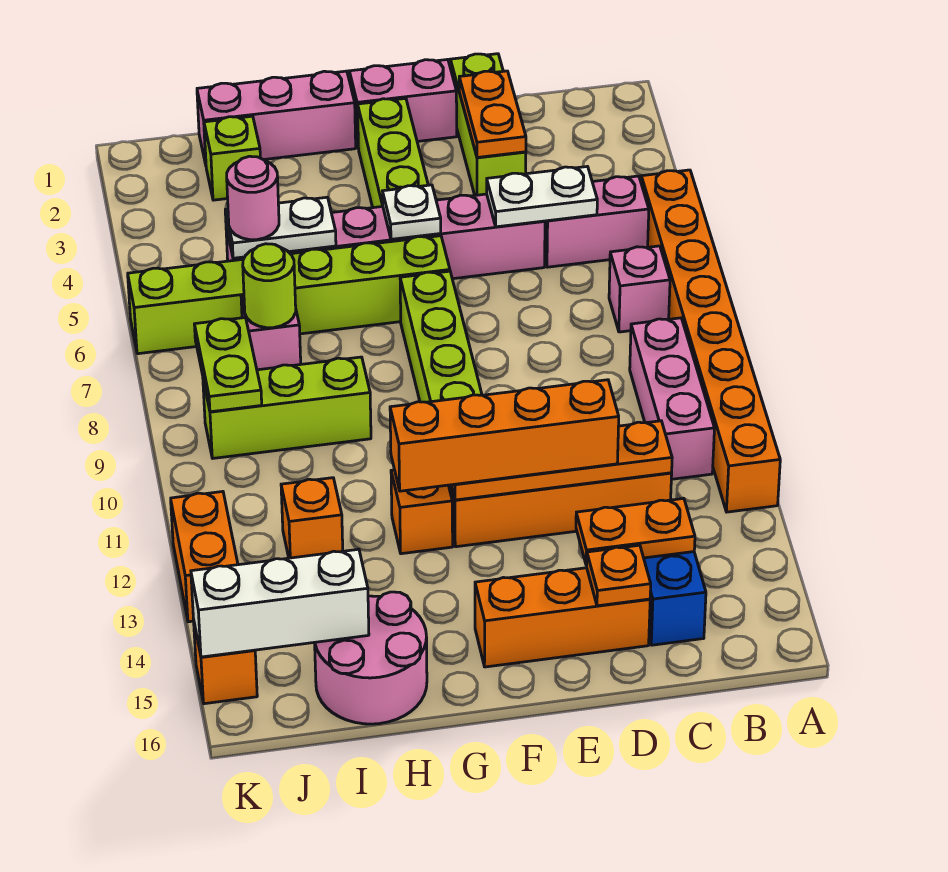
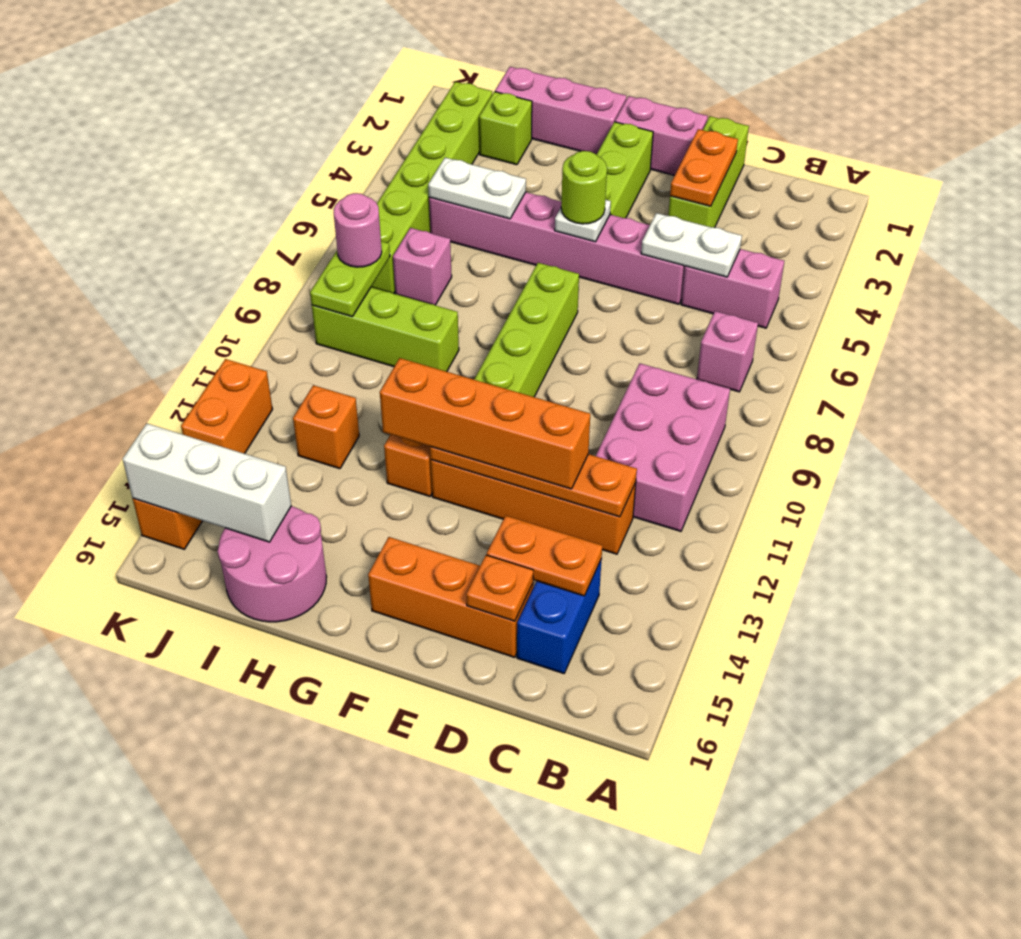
orange brick A5:A12 level 1 -> none
pink brick B9:B11 level 1 -> pink brick B9:C11 level 1
lime brick F6:K6 level 1 -> lime brick J2:J7 level 1
pink round brick I5 level 3 -> pink round brick J8 level 3
lime round brick I7 level 2 -> lime round brick F5 level 3

